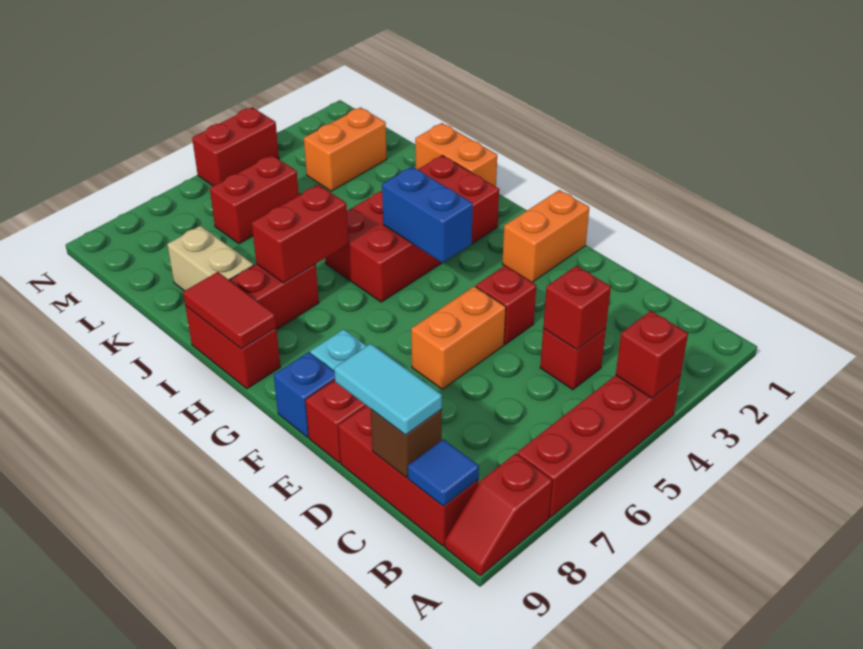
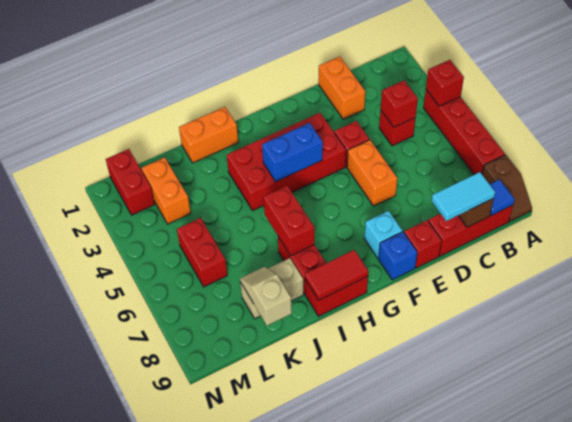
red slope A8:A9 level 1 top 8 -> brown slope A8:A9 level 1 top 8
orange brick F1:F2 level 1 -> orange brick D1:D2 level 1
red brick H2:I5 level 1 -> red brick F3:I4 level 1
none -> tan slope K8:K9 level 2 top 9
red brick N4:N5 level 1 -> red brick M1:M2 level 1

